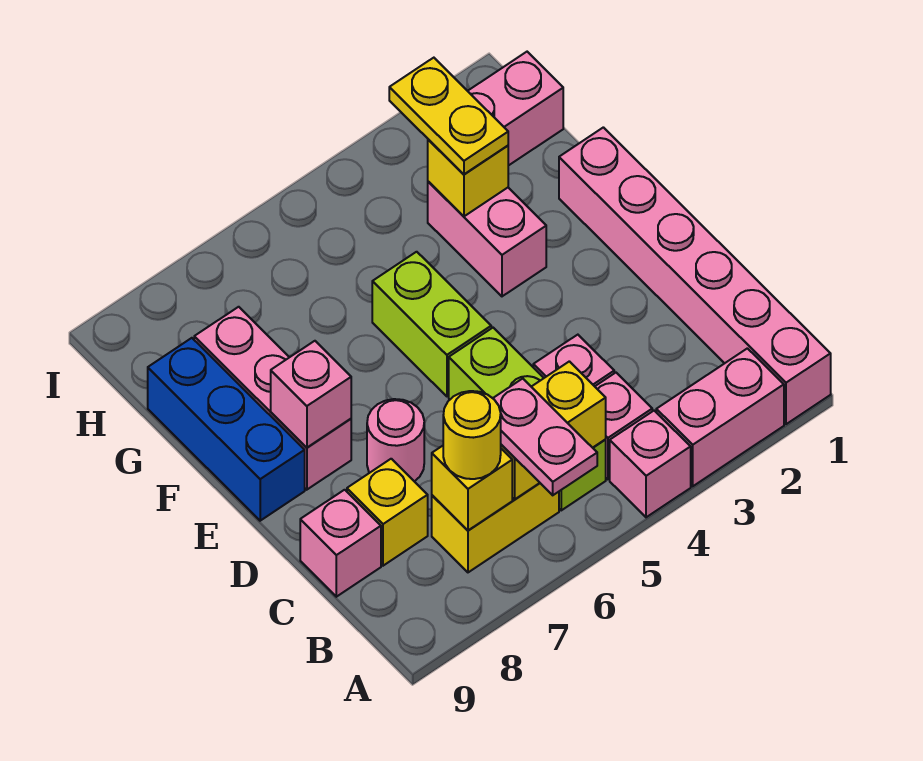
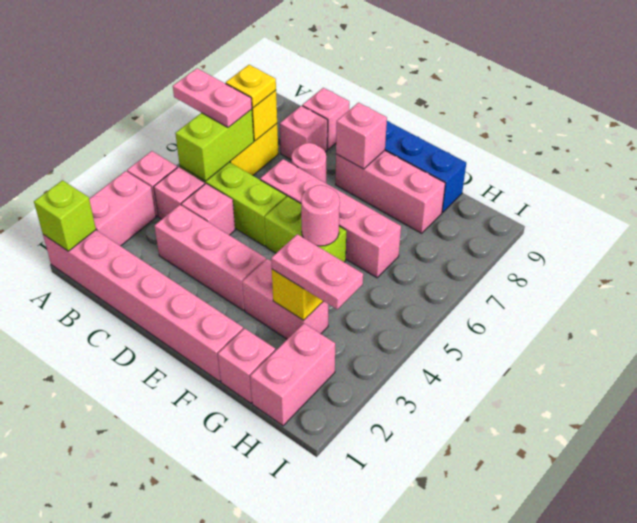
none -> lime brick A1 level 2
yellow brick B5:B6 level 2 -> lime brick B5:B6 level 2
yellow round brick B7 level 3 -> yellow plate B7 level 3
none -> pink brick C3:E3 level 1
yellow brick C8 level 1 -> pink brick C8 level 1
none -> pink brick D6:G6 level 1
none -> pink round brick F5 level 2
none -> pink brick G1 level 1
yellow plate G3:H3 level 3 -> pink plate G3:H3 level 3

